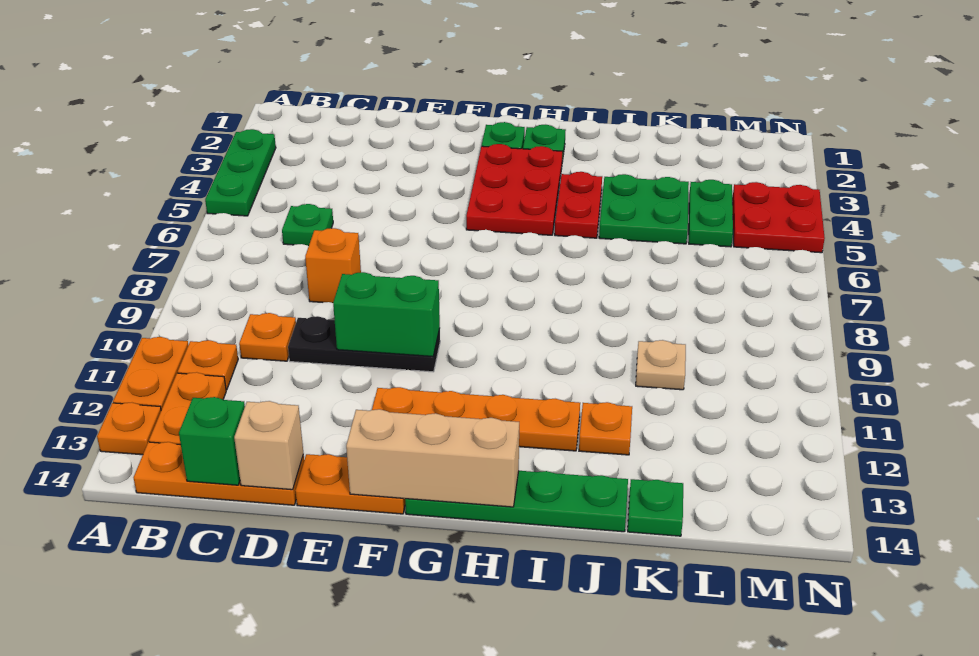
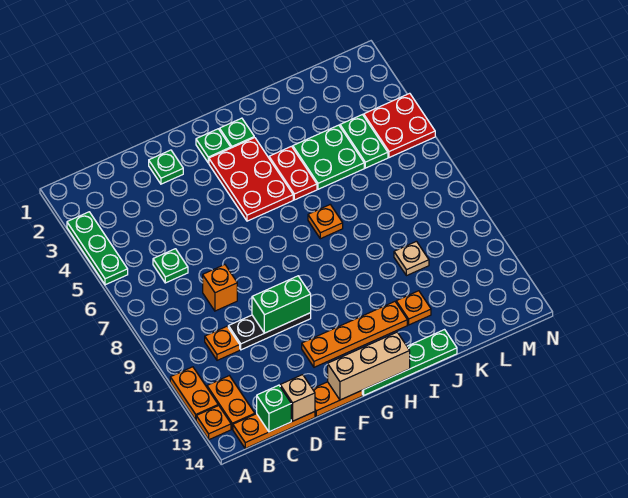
orange plate B11 level 1 -> orange plate I7 level 1
green plate K14 level 1 -> green plate E2 level 1

